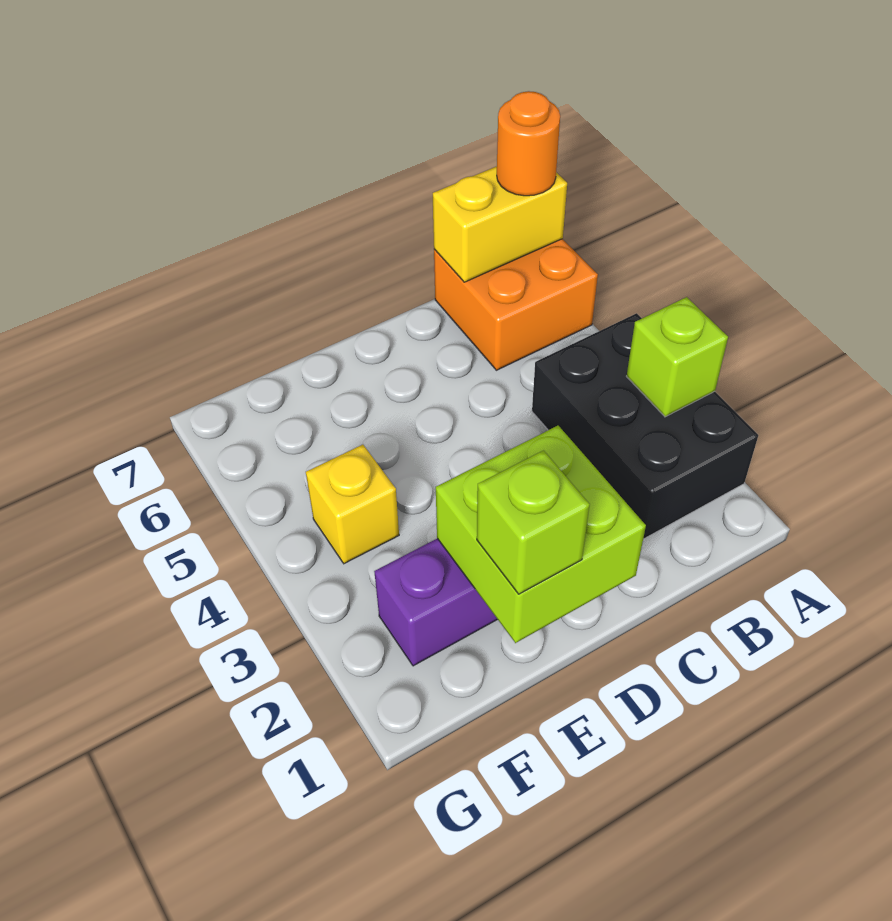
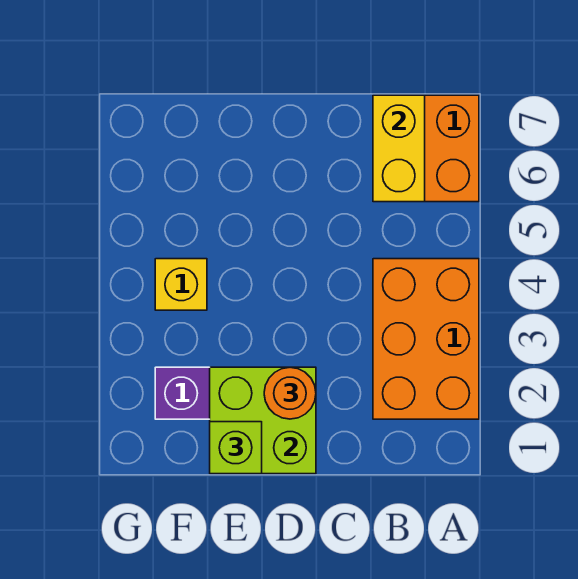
black brick A2:B4 level 1 -> orange brick A2:B4 level 1
lime brick A3 level 2 -> none
yellow brick A7:B7 level 2 -> yellow brick B6:B7 level 2
orange round brick A7 level 3 -> orange round brick D2 level 3

